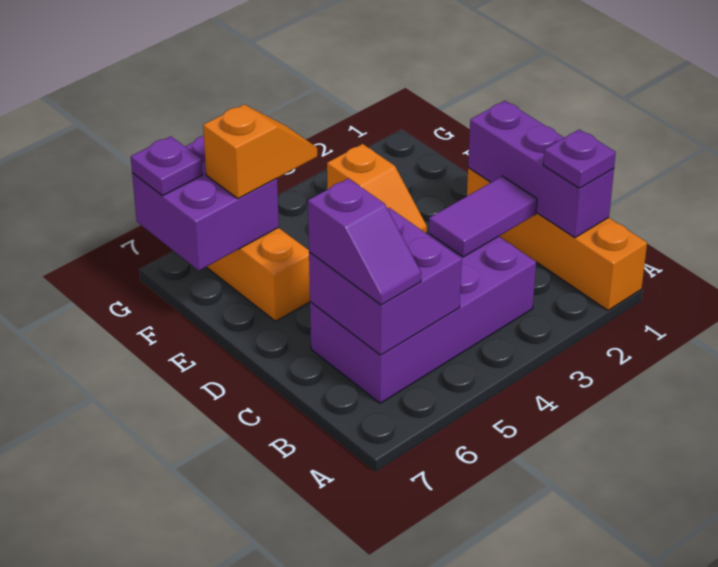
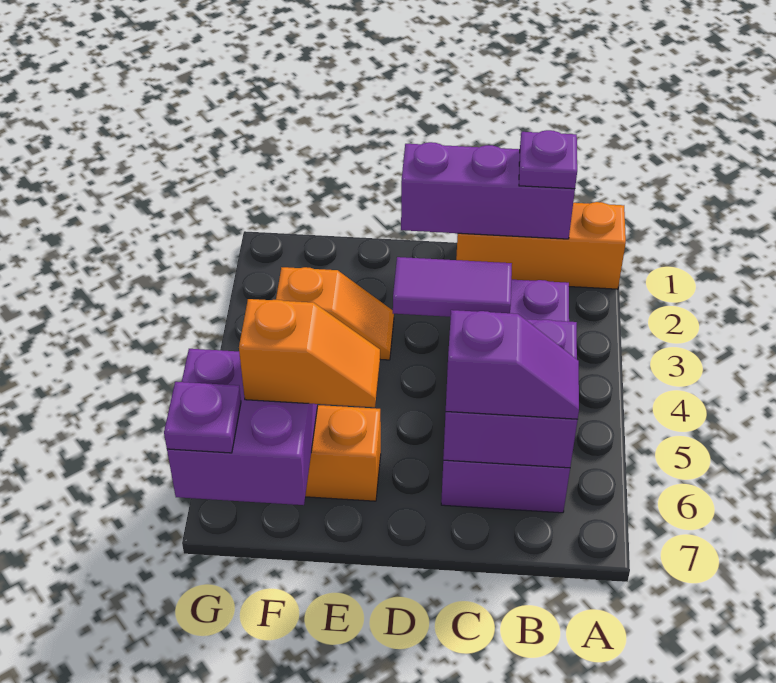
orange brick A1:D1 level 1 -> orange brick A1:C1 level 1
purple tile C2:C3 level 2 -> purple tile C3:D3 level 2
orange slope F5:F6 level 3 top 6 -> orange slope E6:F6 level 3 top F

